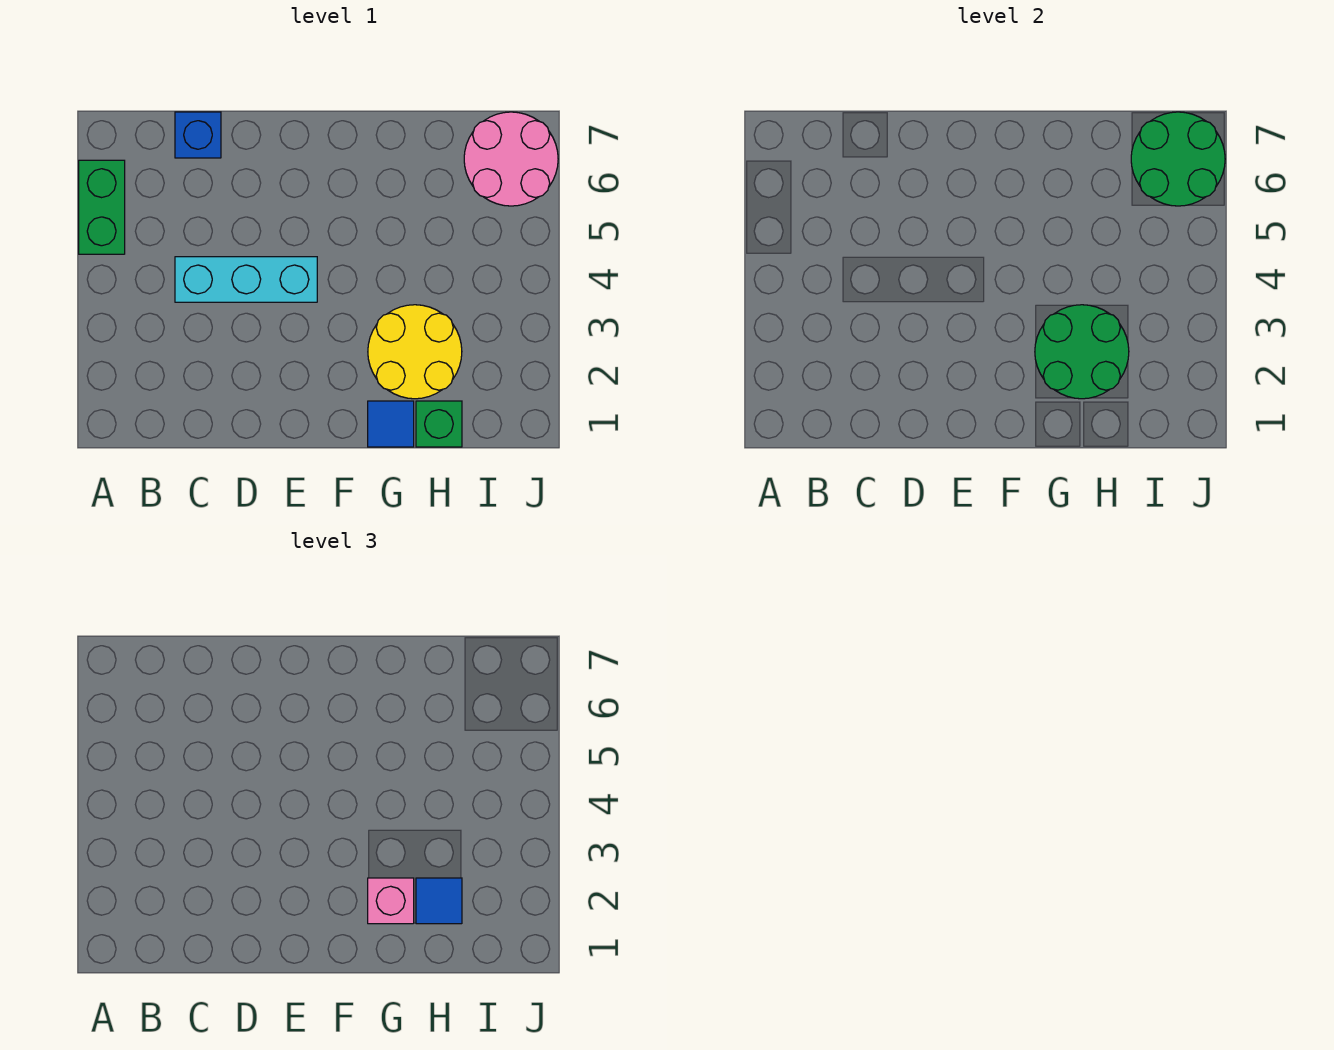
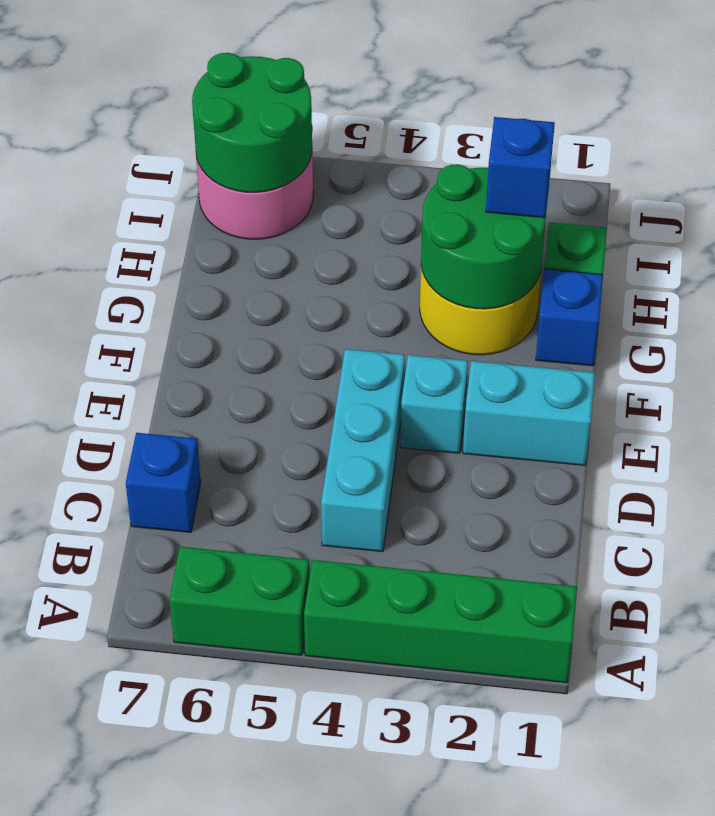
none -> green brick A1:A4 level 1
none -> cyan brick E1:E2 level 1
none -> cyan brick E3 level 1
blue tile G1 level 1 -> blue brick G1 level 1
pink brick G2 level 3 -> none
blue tile H2 level 3 -> blue brick H2 level 3

